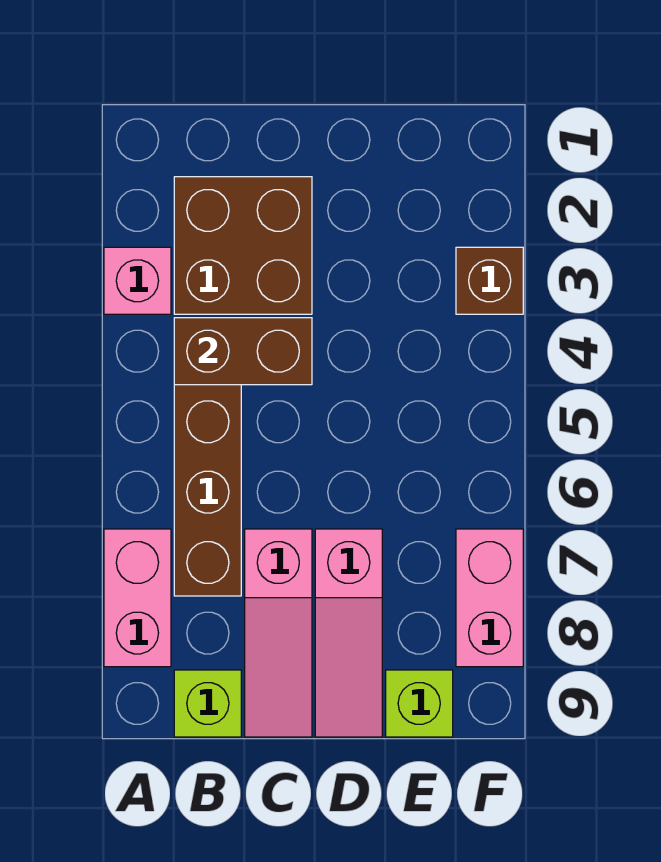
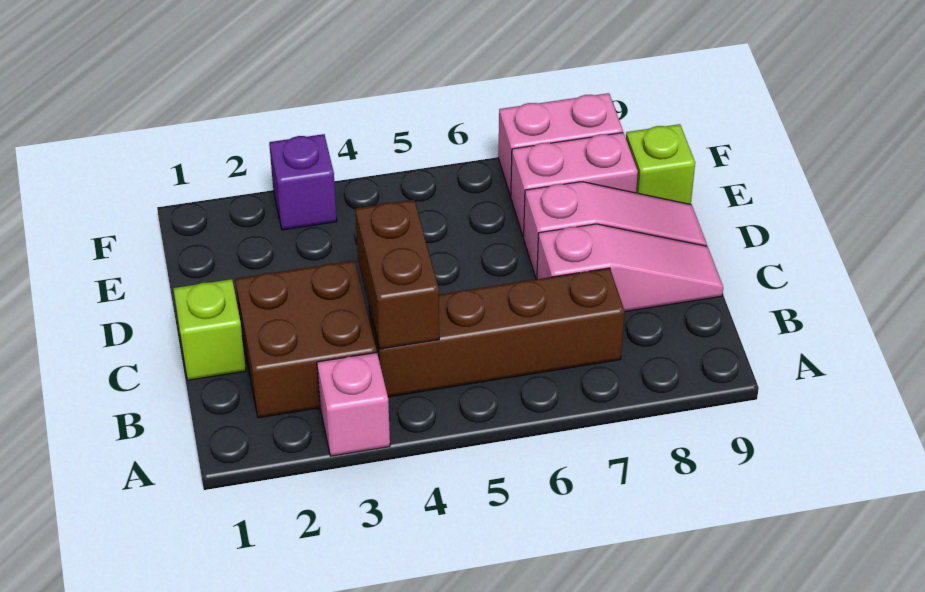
pink brick A7:A8 level 1 -> pink brick E7:E8 level 1
lime brick B9 level 1 -> lime brick C1 level 1
brown brick F3 level 1 -> purple brick F3 level 1

